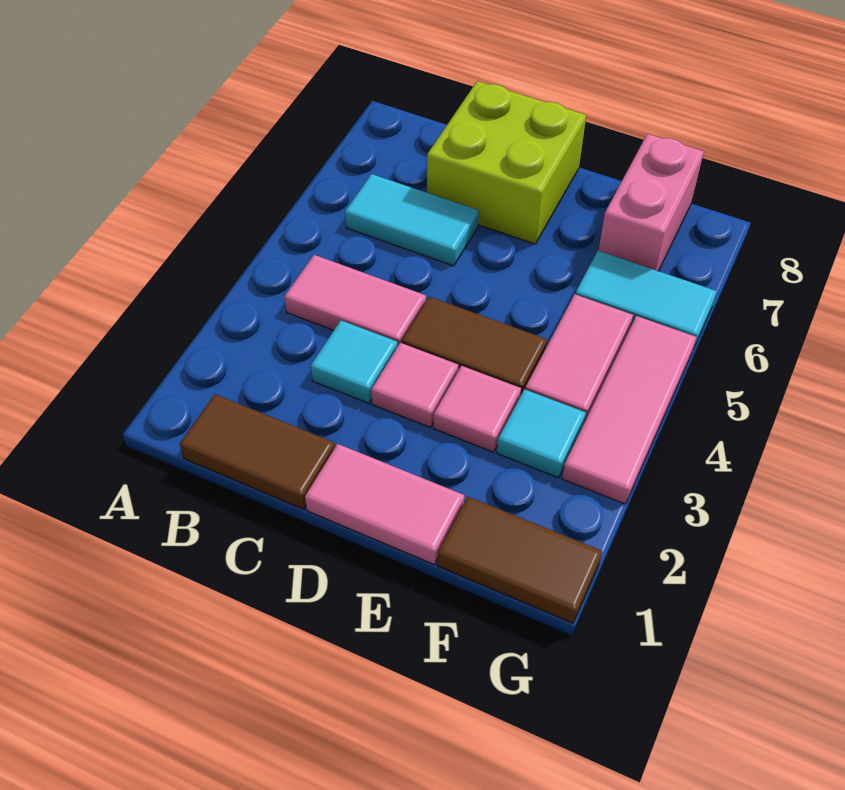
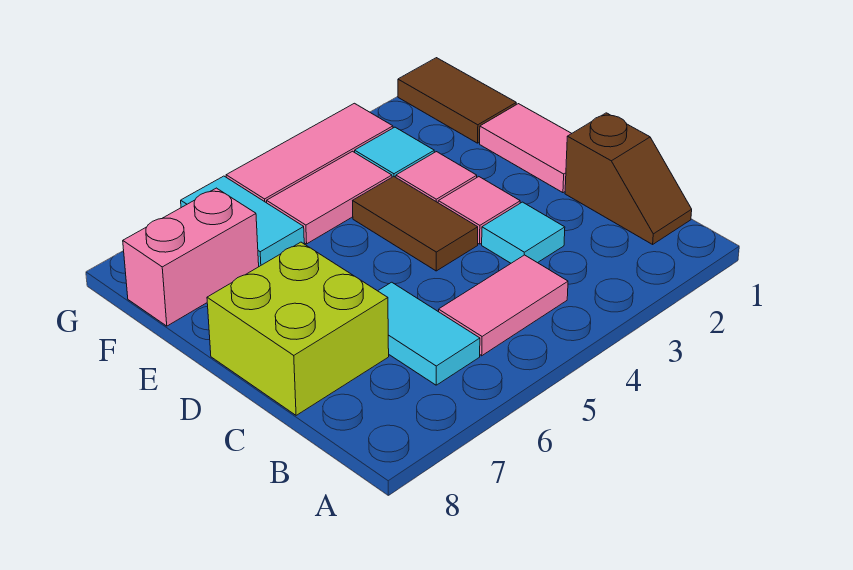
brown tile B1:C1 level 1 -> brown slope B1:C1 level 1 top C
pink tile B4:C4 level 1 -> pink tile B4:B5 level 1

